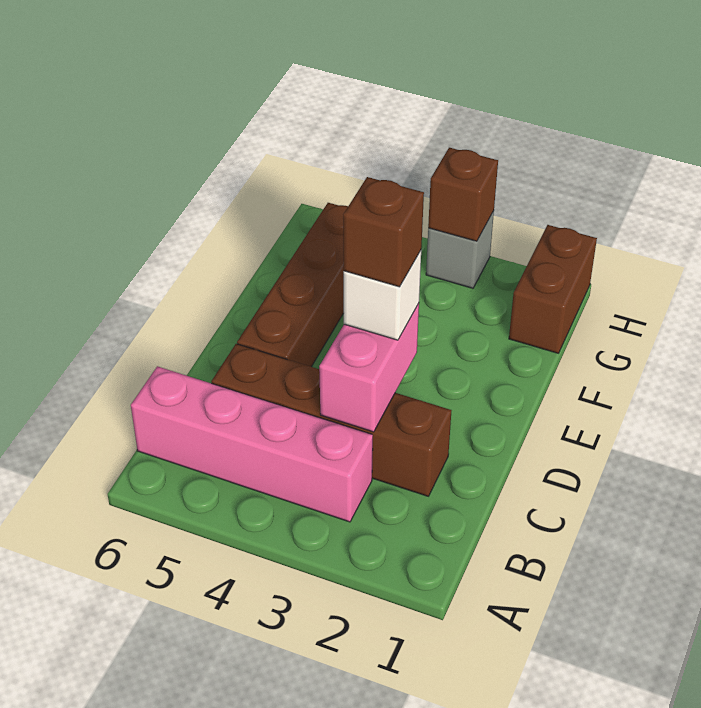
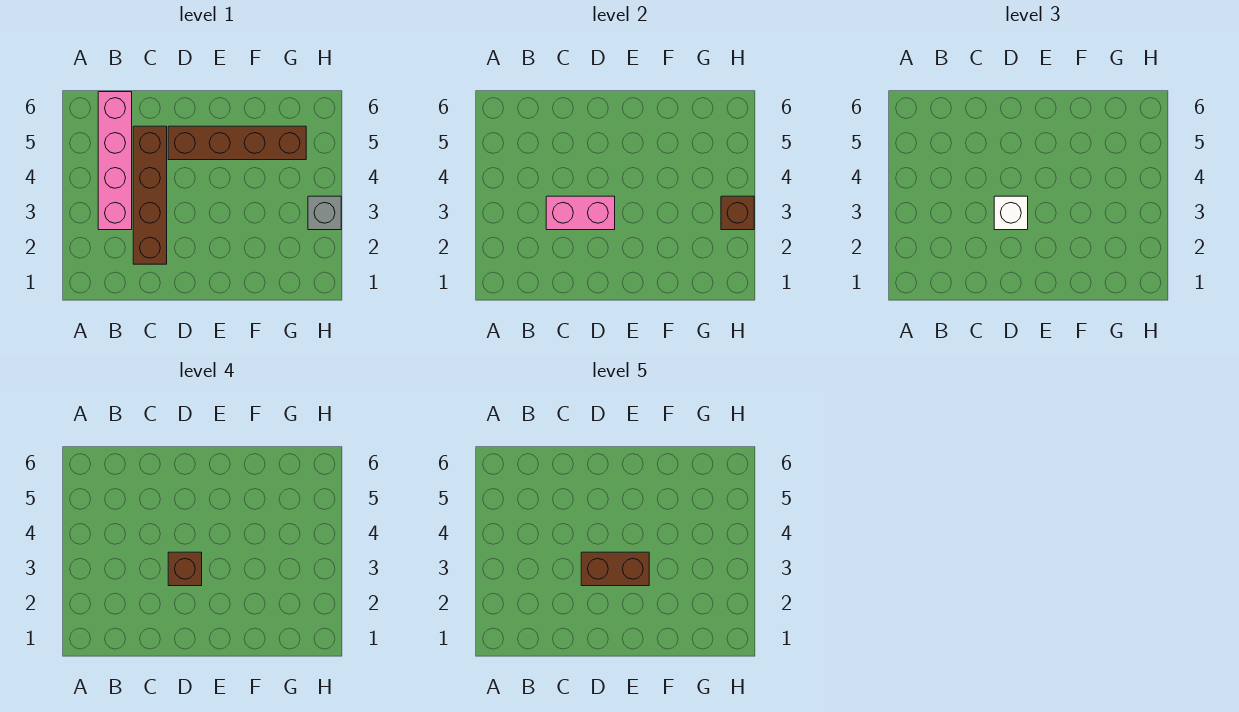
brown brick G1:H1 level 1 -> brown brick D3:E3 level 5

